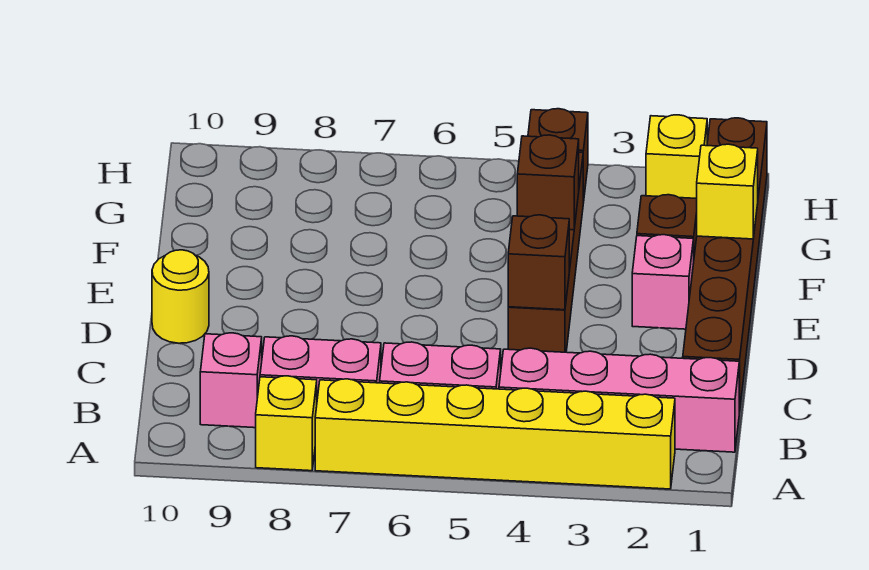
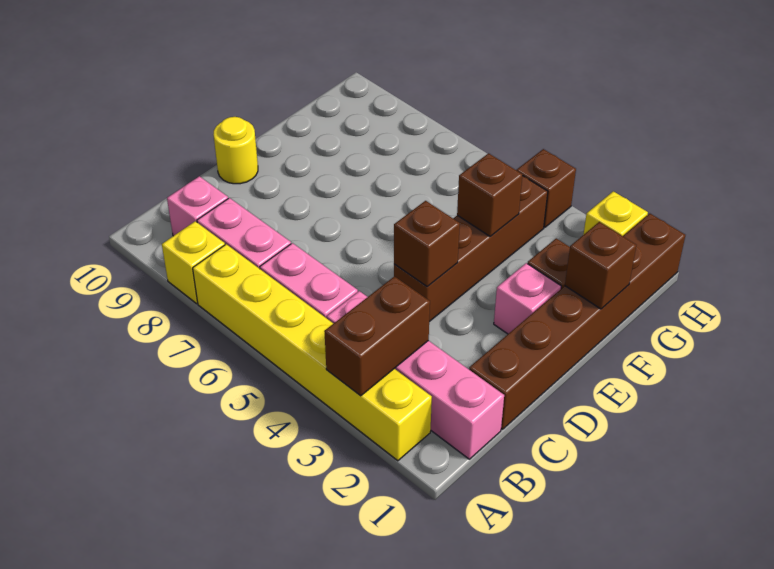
none -> brown brick A3:B3 level 2
yellow brick F1 level 2 -> brown brick F1 level 2

